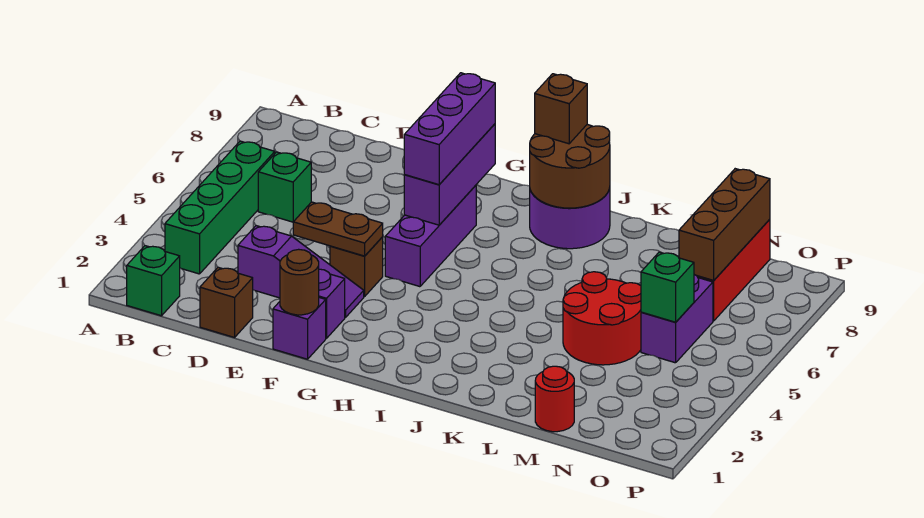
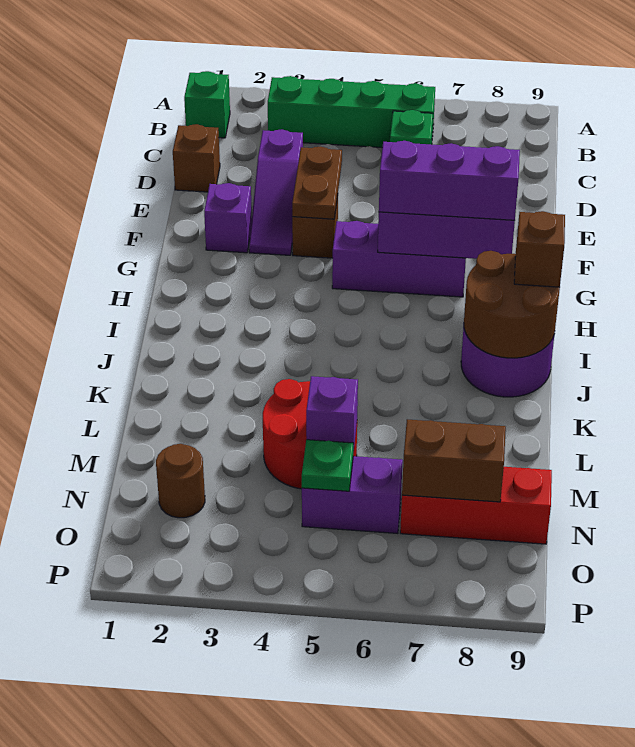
purple brick F1 level 1 -> purple brick M5 level 2
brown round brick F1 level 2 -> brown round brick N2 level 1
red round brick M1 level 1 -> none
green brick N5 level 2 -> green plate N5 level 2
brown brick N7:N9 level 2 -> brown brick N7:N8 level 2

